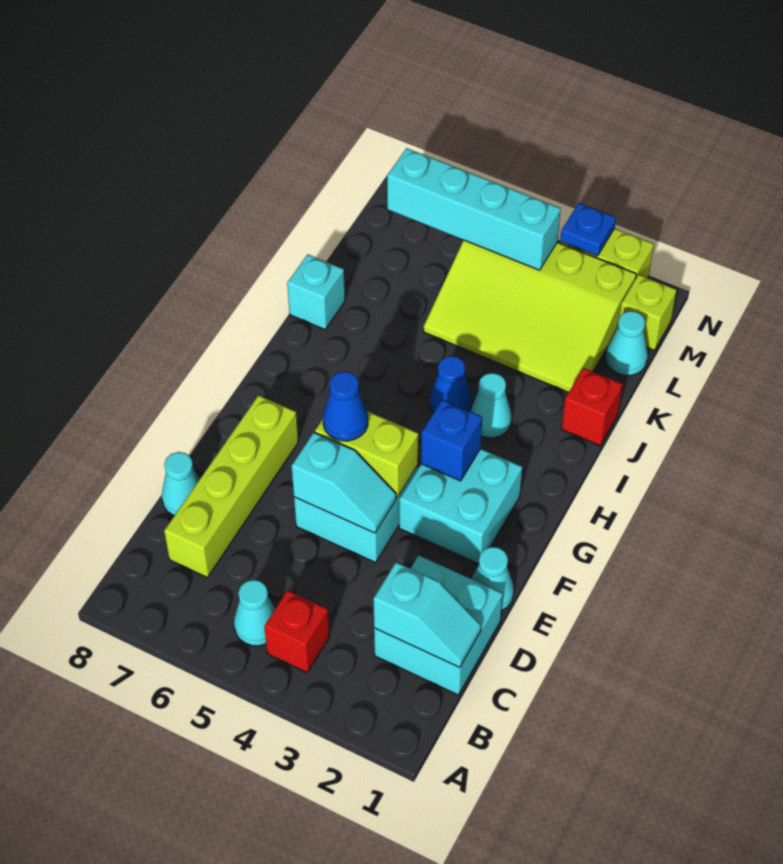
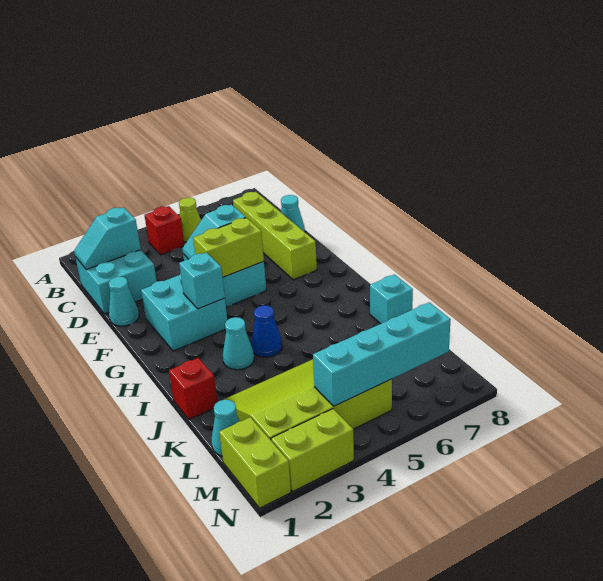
cyan cone B5 level 1 -> lime cone B5 level 1
blue cone F5 level 3 -> none
blue brick G3 level 2 -> cyan brick G3 level 2
lime brick M1 level 1 -> lime brick M1:N1 level 1
blue plate N3 level 2 -> none

